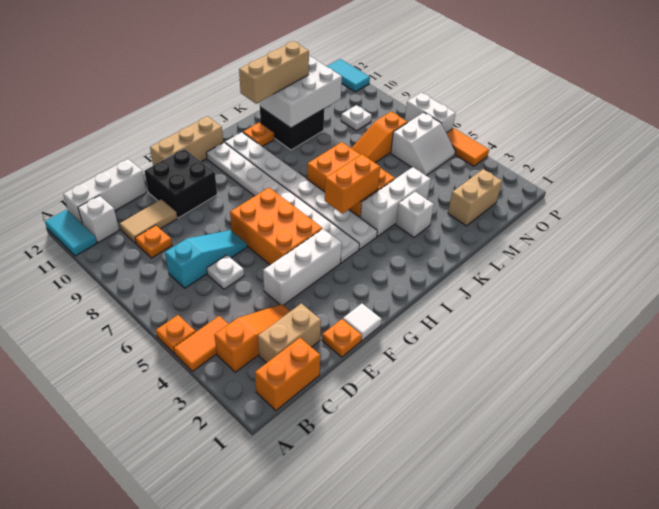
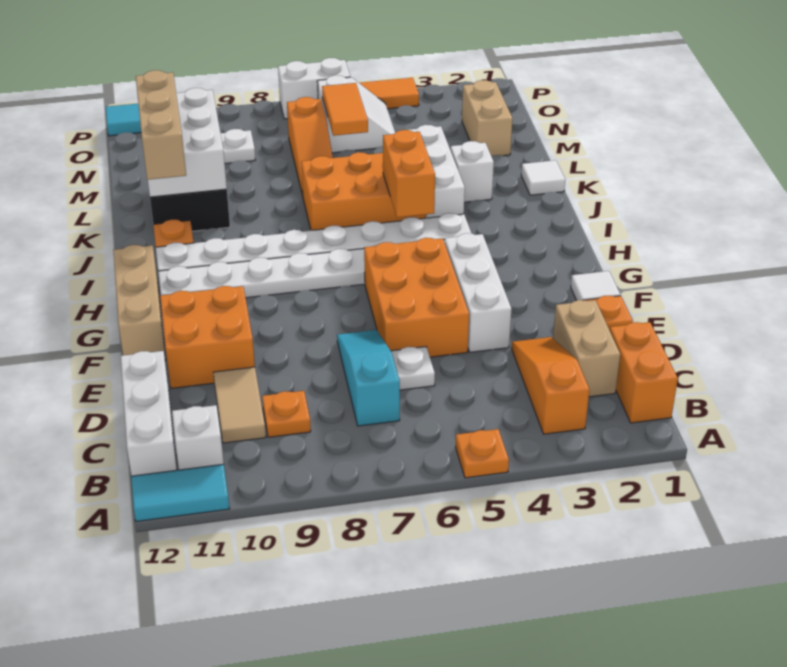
orange tile A4:B4 level 1 -> orange tile M6:N6 level 2
black brick E10:F11 level 1 -> orange brick E10:F11 level 1
orange brick F5:G7 level 1 -> orange brick E5:G6 level 1
none -> white tile K1 level 1

